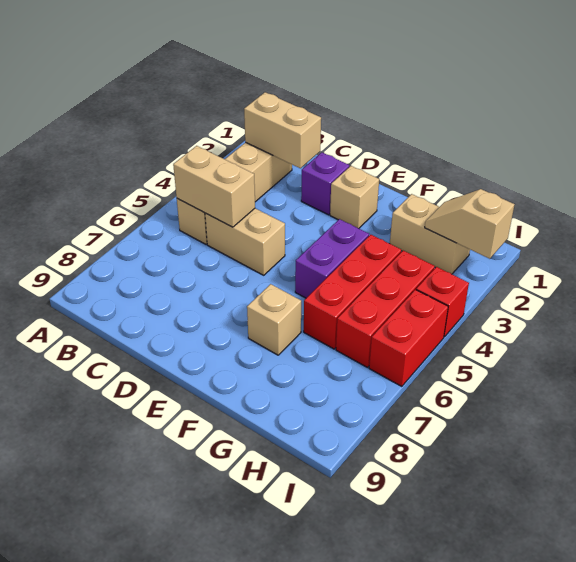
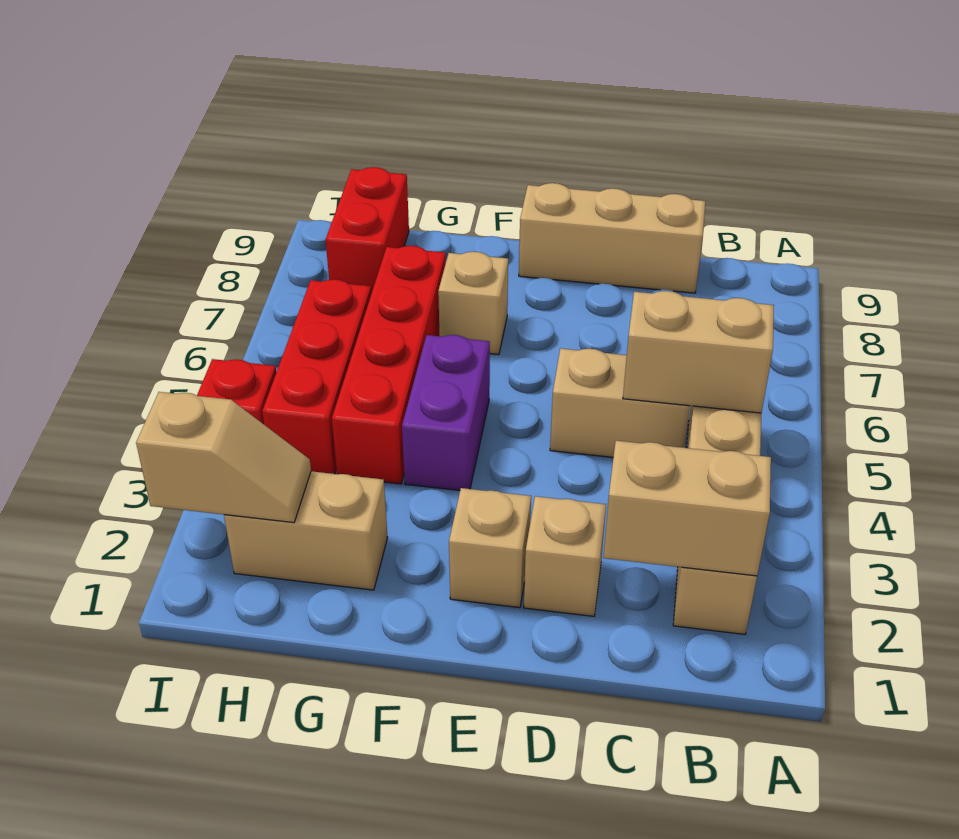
none -> tan brick C9:E9 level 1
purple brick D2 level 1 -> tan brick D2 level 1
red brick G4:G6 level 1 -> red brick G4:G7 level 1
red brick I5:I6 level 1 -> red brick H8:H9 level 1

